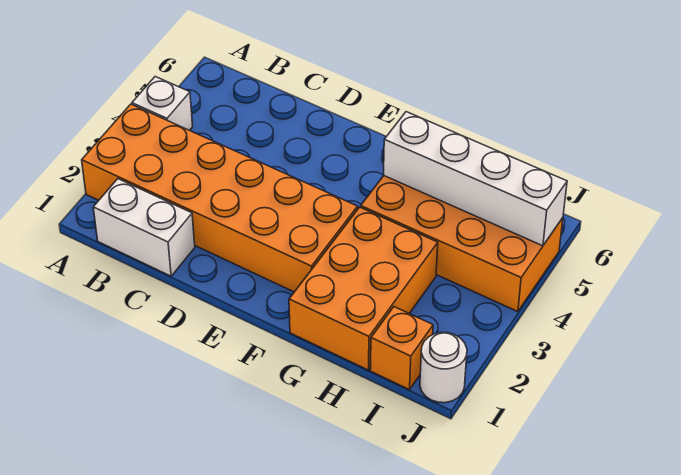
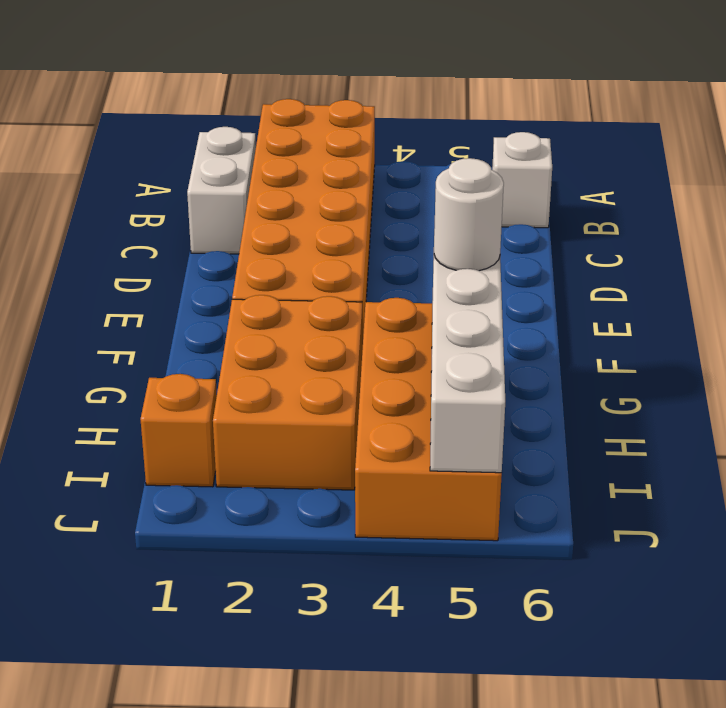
white brick A4 level 1 -> white brick B6 level 1
orange brick G1:H3 level 1 -> orange brick G2:I3 level 1
white round brick J1 level 1 -> white round brick G5 level 3

